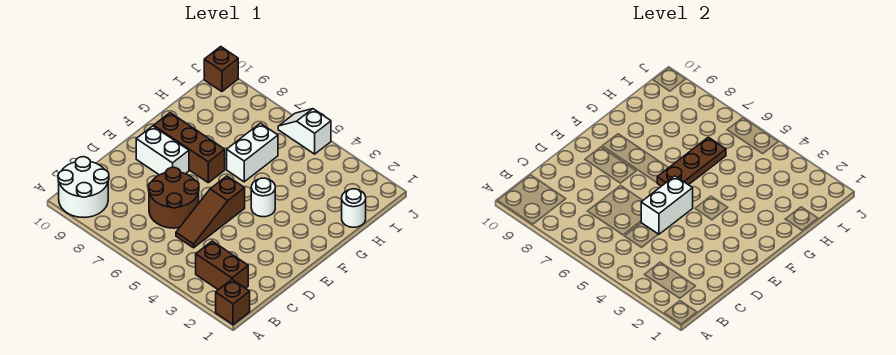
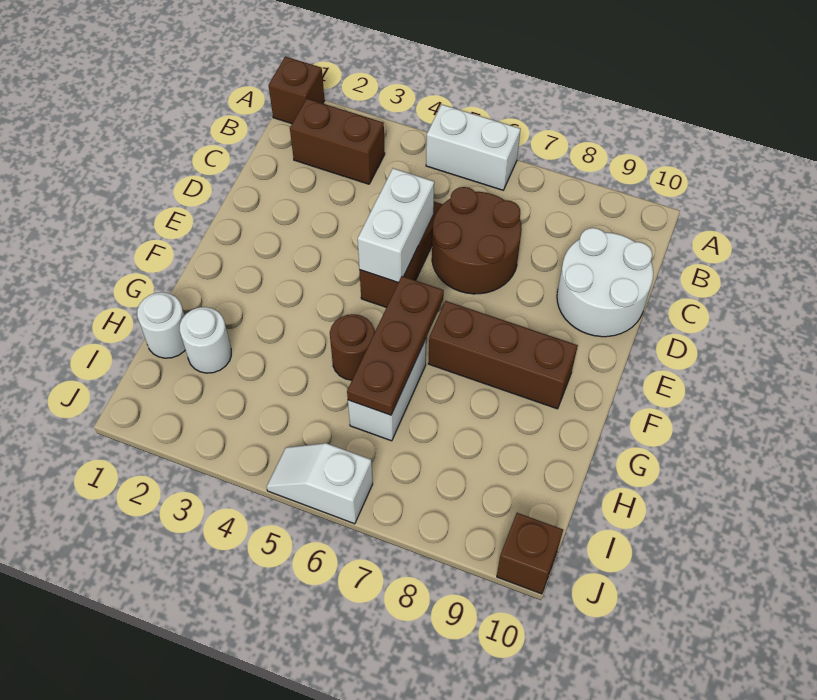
white round brick A9:B10 level 1 -> white round brick C9:D10 level 1
white brick E8:E9 level 1 -> white brick A5:A6 level 1
white round brick F4 level 1 -> white round brick H2 level 1
none -> brown round brick G5 level 1
white slope J5:J6 level 1 top 5 -> white slope J5:J6 level 1 top 6

